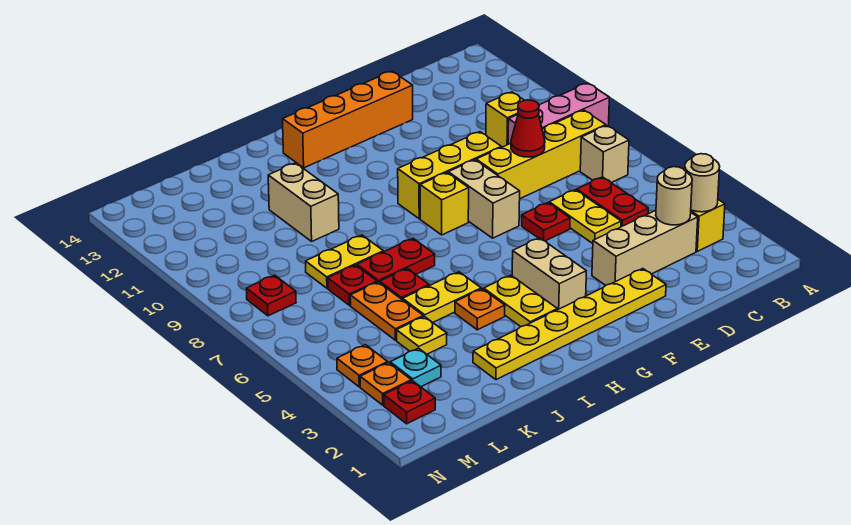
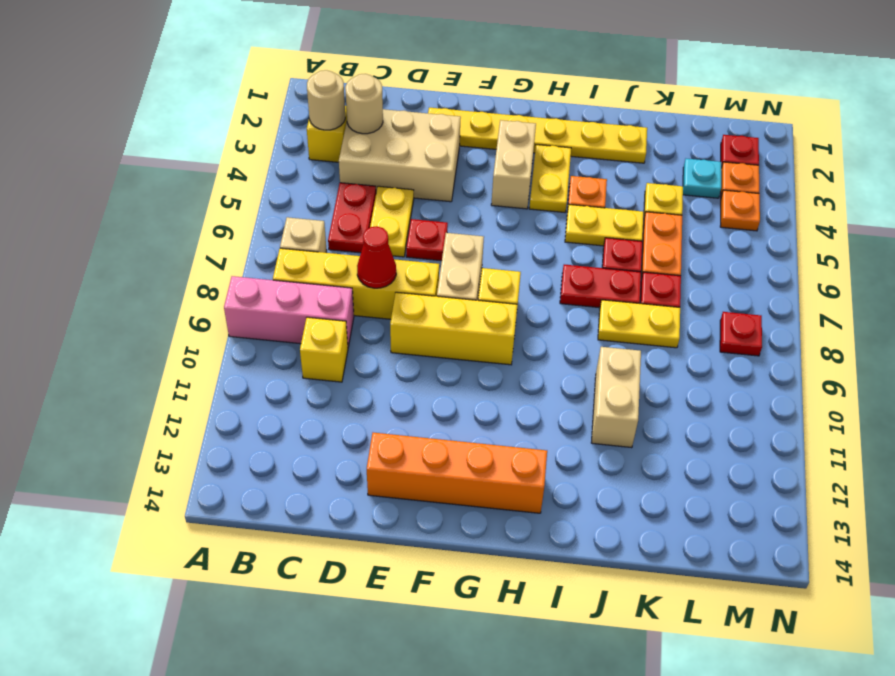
tan brick C3:E3 level 1 -> tan brick C3:E4 level 1

